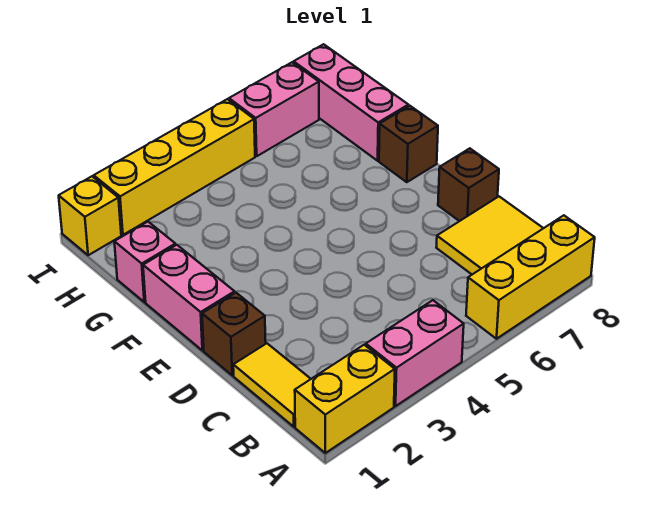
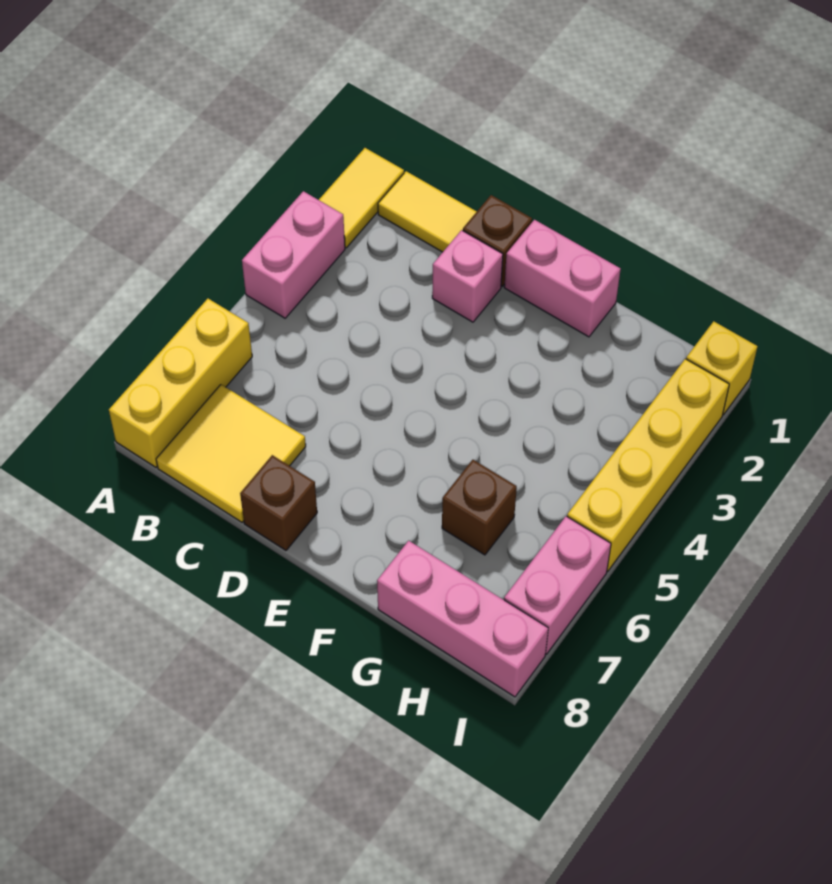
yellow brick A1:A2 level 1 -> yellow tile A1:A2 level 1
brown brick F8 level 1 -> brown brick G6 level 1
pink brick G1 level 1 -> pink brick D2 level 1

